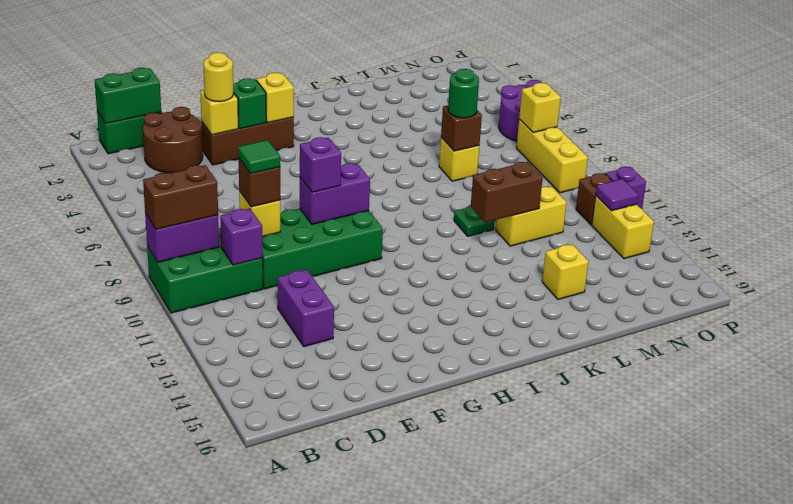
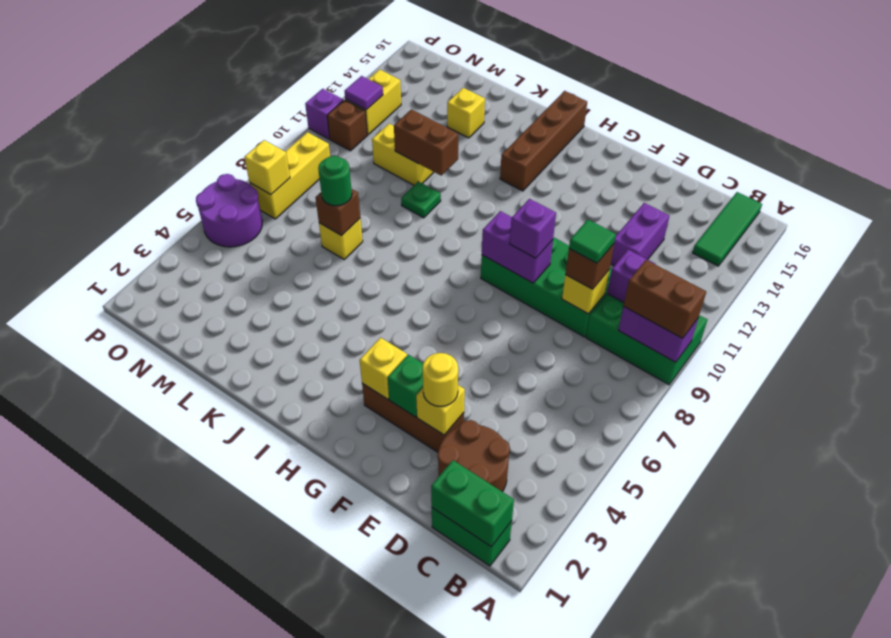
none -> green tile B14:B16 level 1
none -> brown brick I13:I16 level 1

